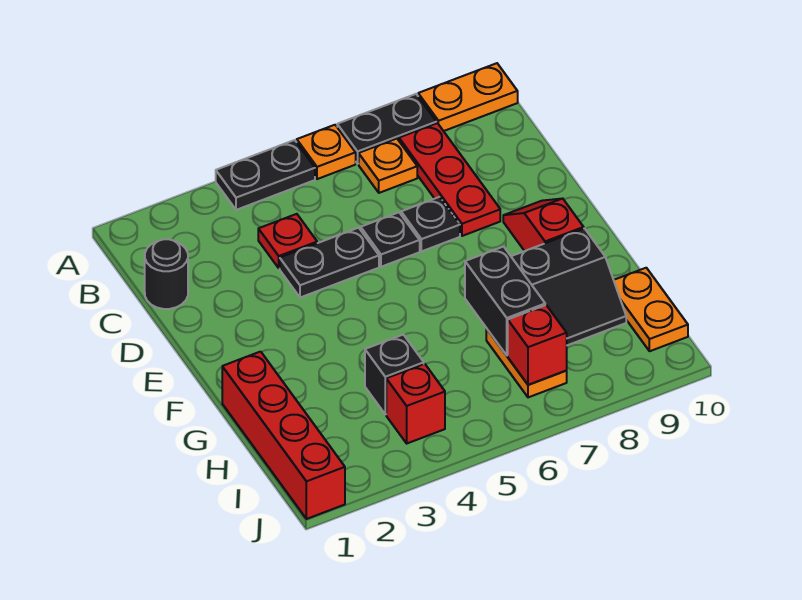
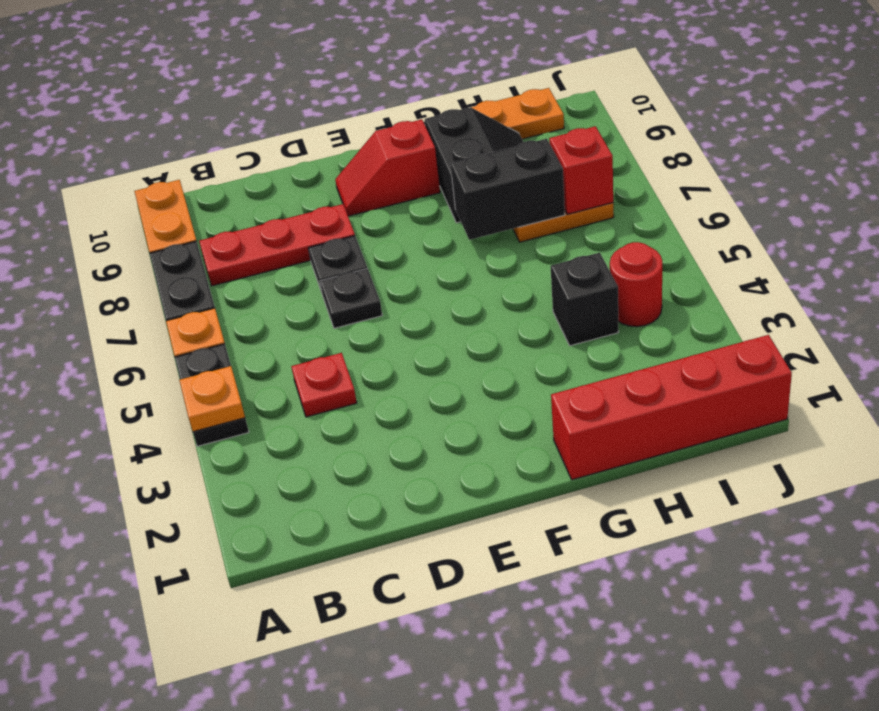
orange plate B7 level 1 -> orange plate A4 level 2
black round brick C1 level 1 -> none
black plate D4:D5 level 1 -> none
red brick I4 level 1 -> red round brick I4 level 1

